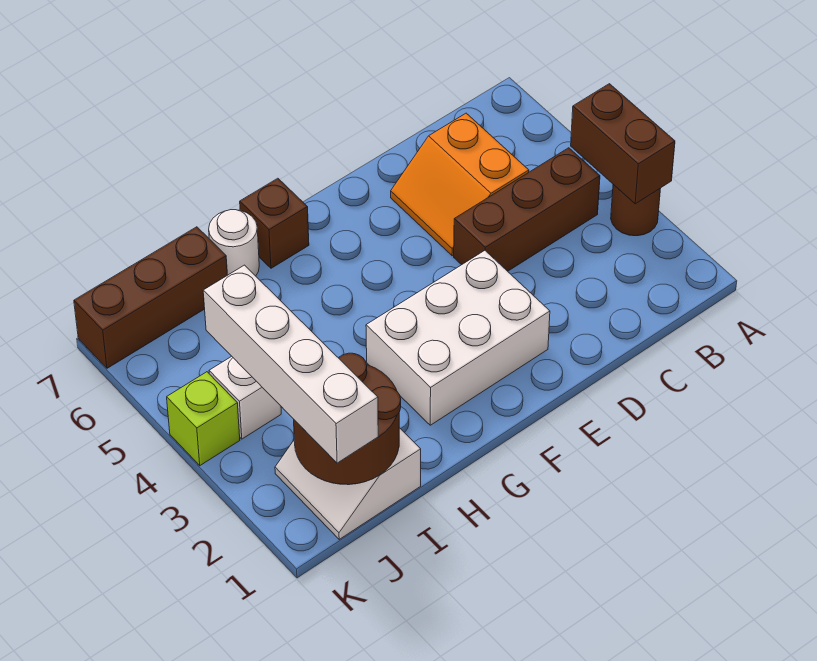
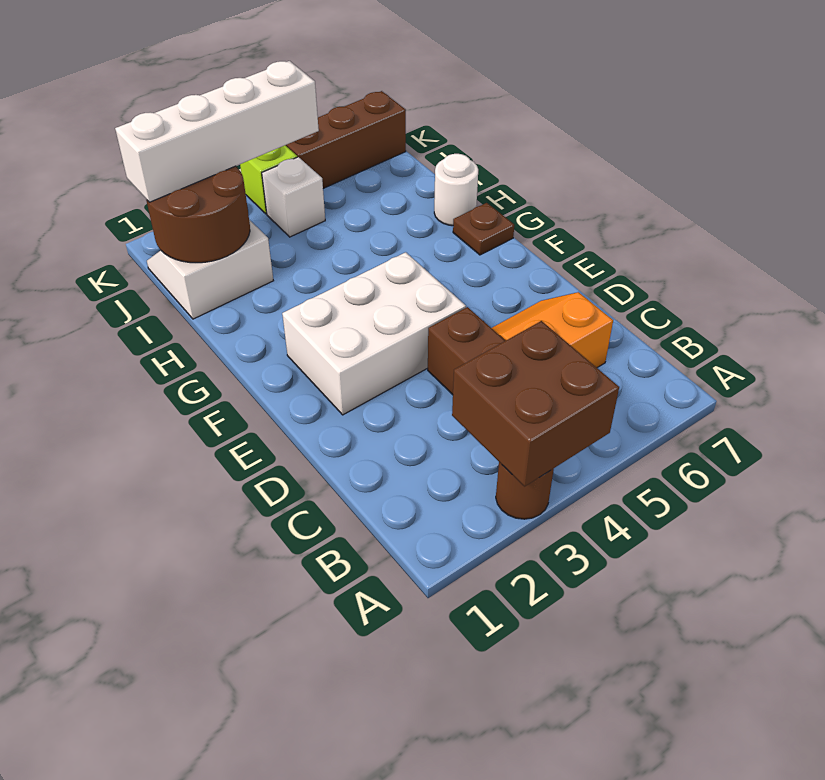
brown brick A3:A4 level 2 -> brown brick A3:B4 level 2
white brick E2:G3 level 1 -> white brick E2:F4 level 1
brown brick G7 level 1 -> brown plate G7 level 1
brown brick I7:K7 level 1 -> brown brick K5:K7 level 1

